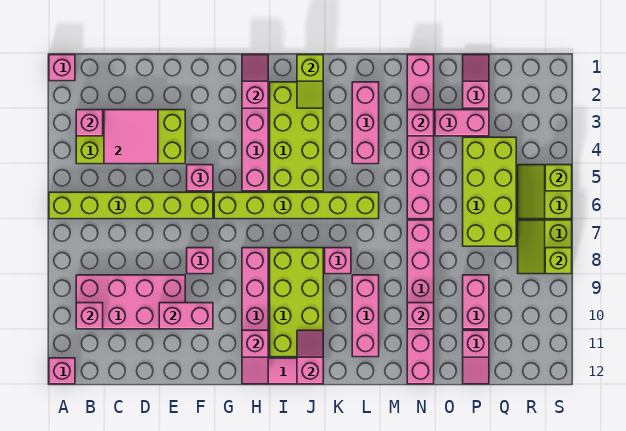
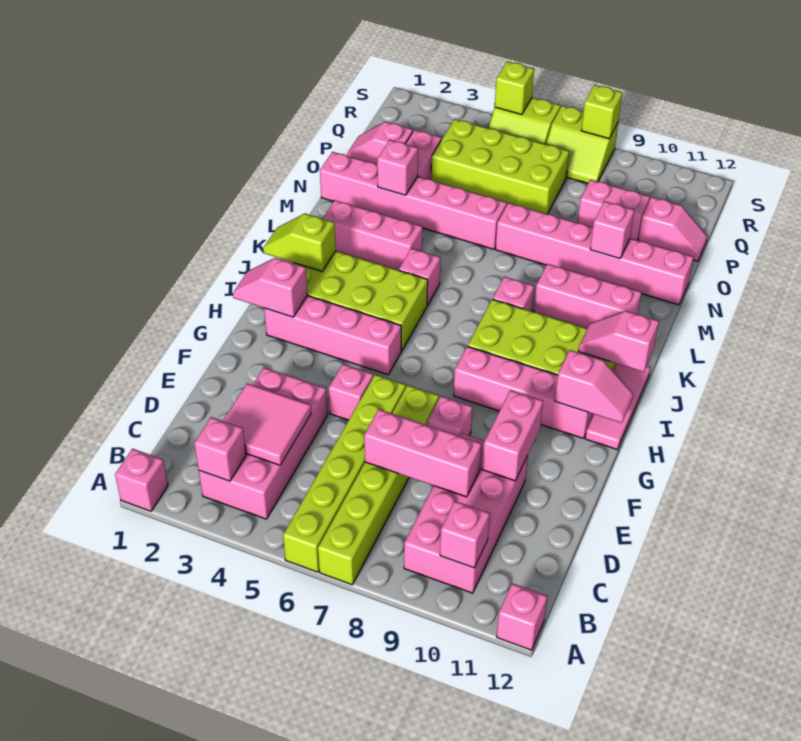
lime brick B3:E4 level 1 -> pink brick B3:E4 level 1
none -> pink brick D7:D9 level 2
lime brick G6:L6 level 1 -> lime brick A7:F7 level 1
lime slope J1:J2 level 2 top 1 -> lime slope J1:J2 level 2 top 2
none -> pink brick K5 level 1

